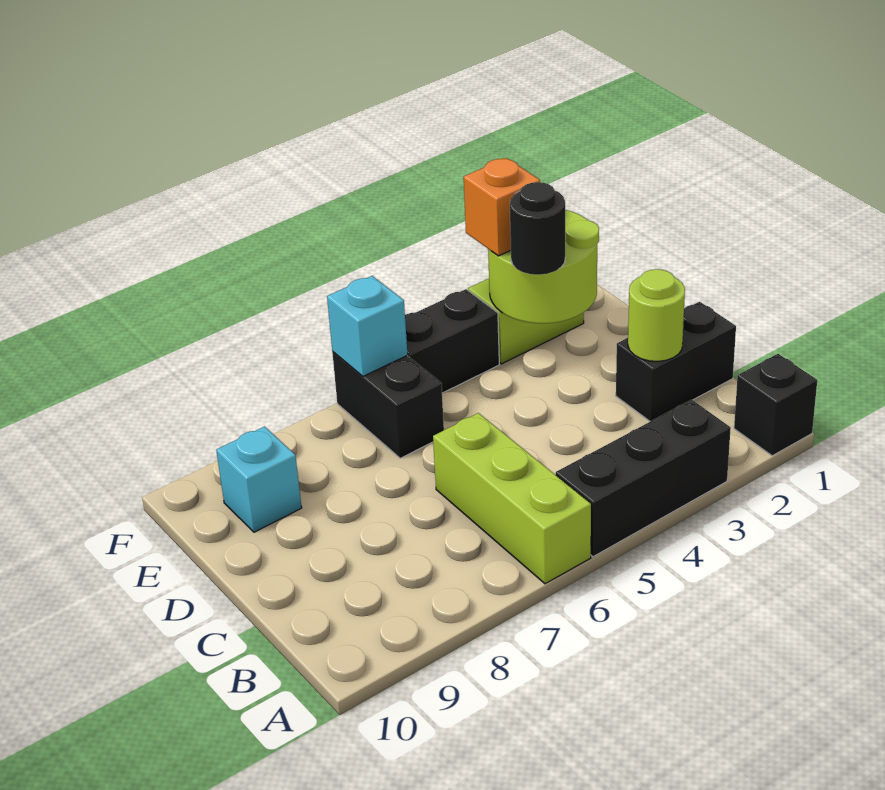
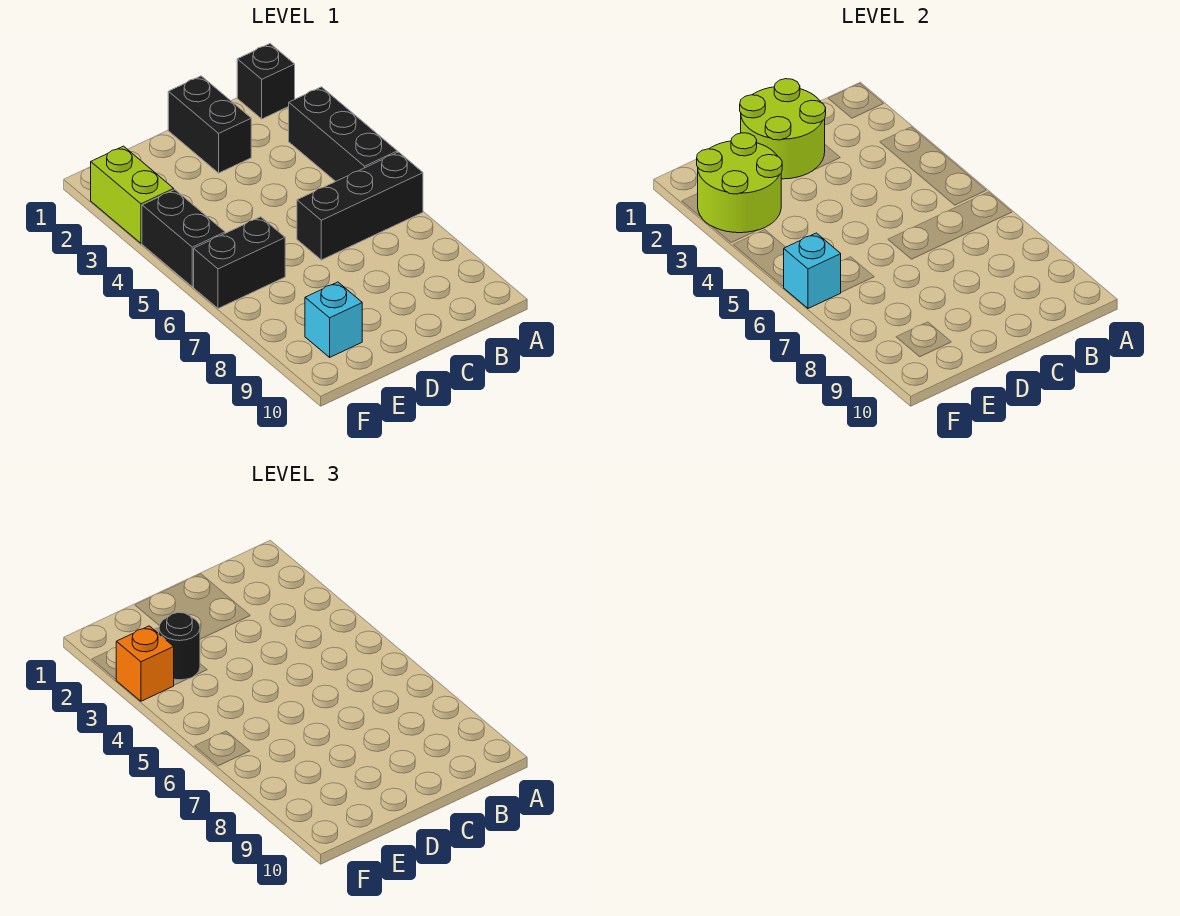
lime brick A6:C6 level 1 -> black brick A6:C6 level 1
lime round brick C2 level 2 -> lime round brick C1:D2 level 2

